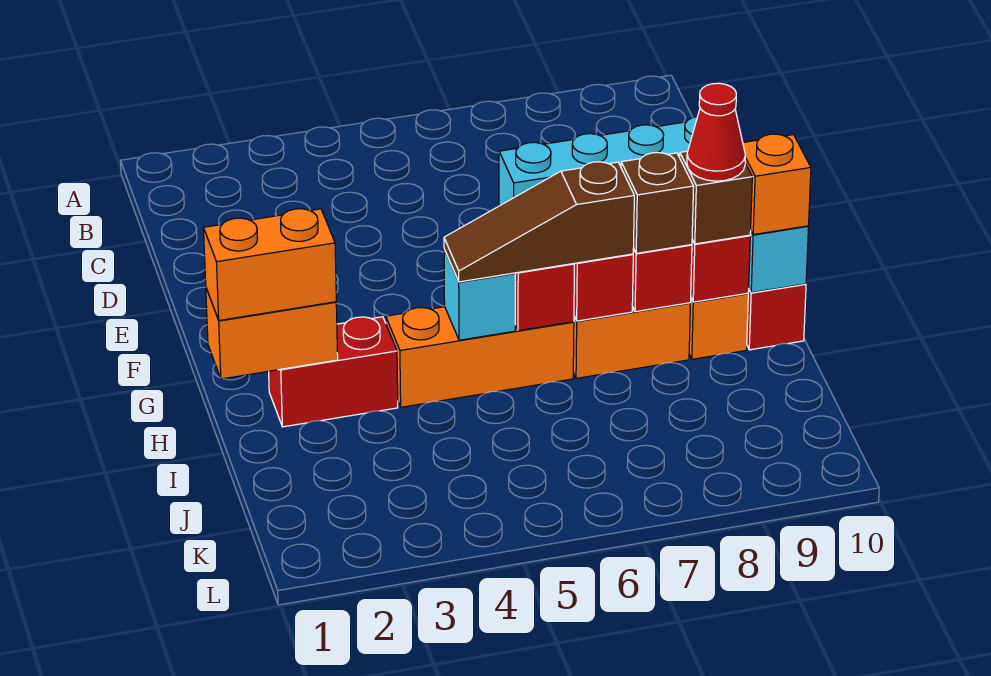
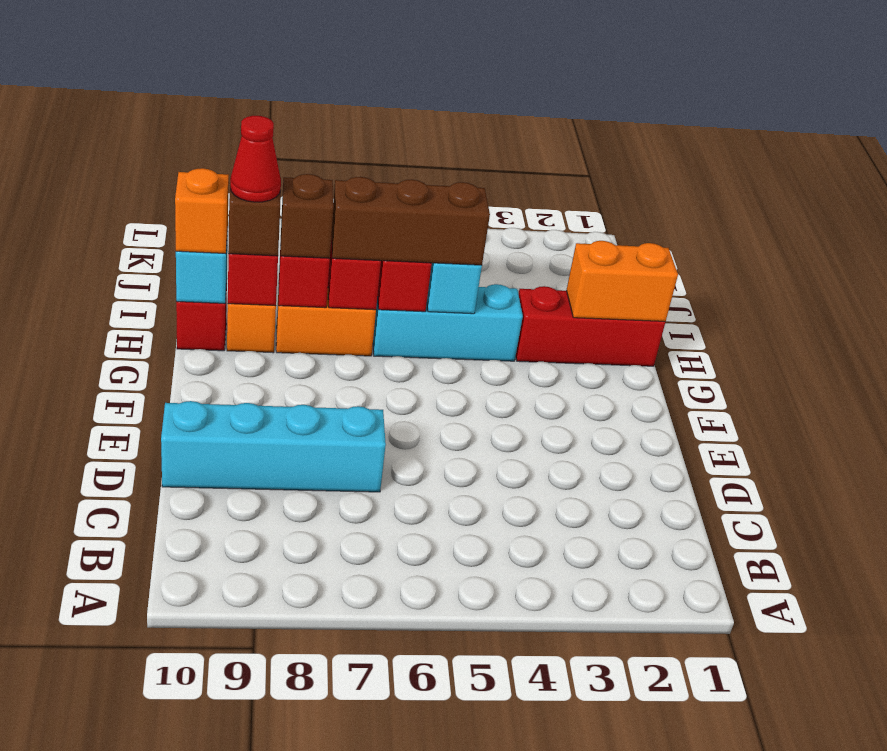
orange brick H1:H2 level 3 -> none
red brick H2:H3 level 1 -> red brick H1:H3 level 1
orange brick H4:H6 level 1 -> cyan brick H4:H6 level 1
brown slope H5:H7 level 3 top 7 -> brown brick H5:H7 level 3

